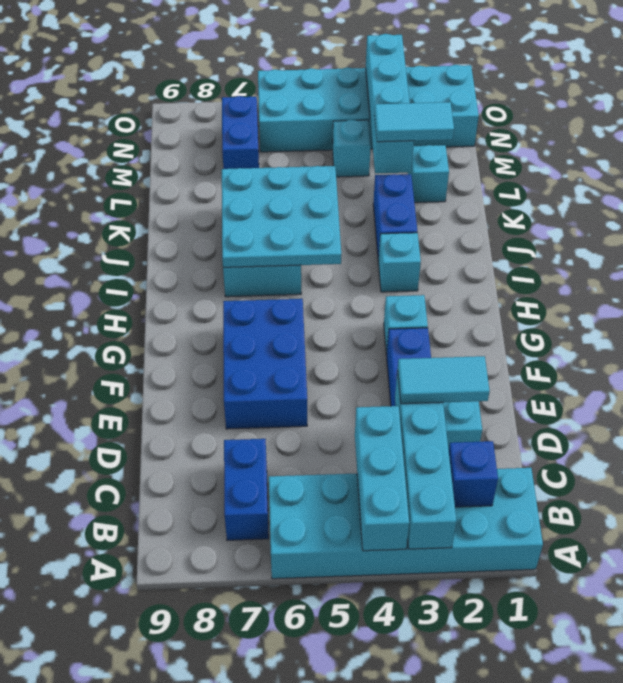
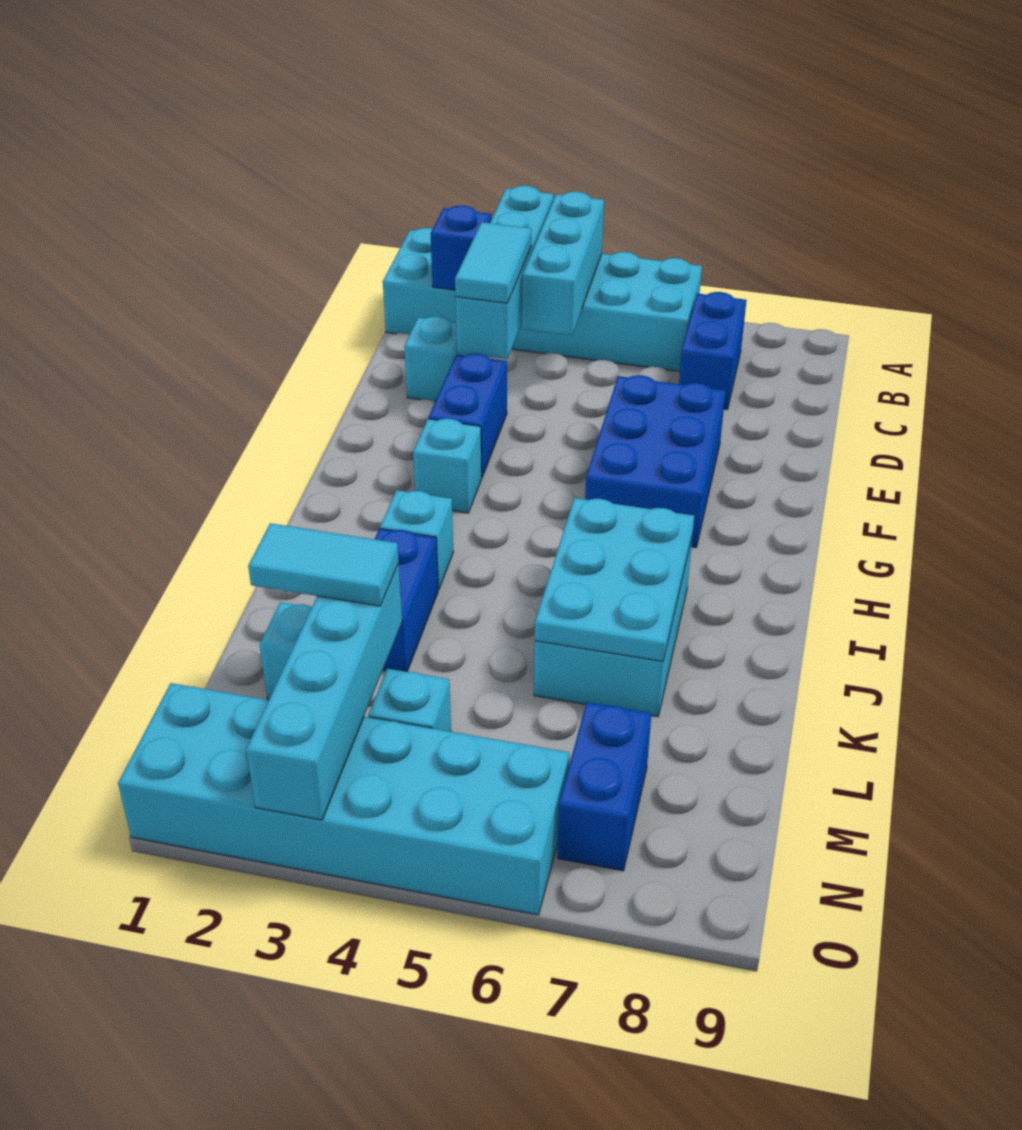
cyan tile D2:D3 level 3 -> cyan tile C3:D3 level 3
cyan plate I5:K7 level 2 -> cyan plate I6:K7 level 2

